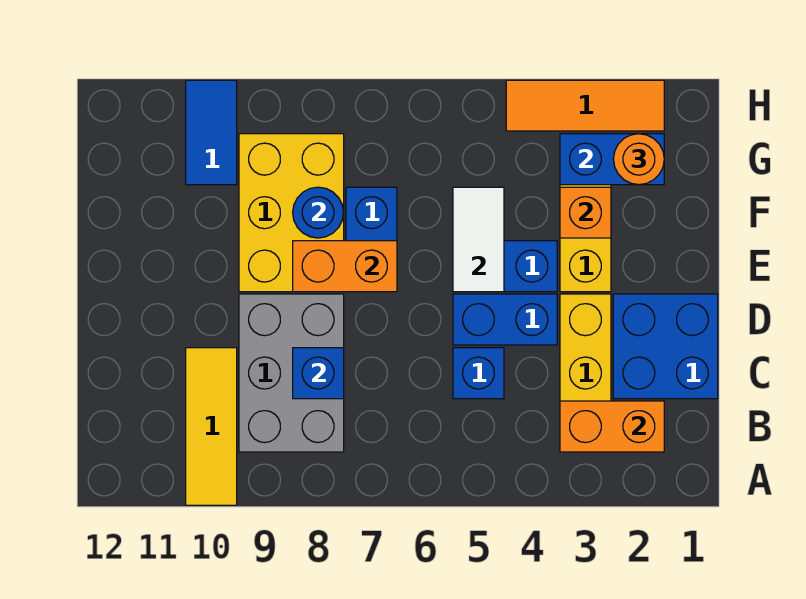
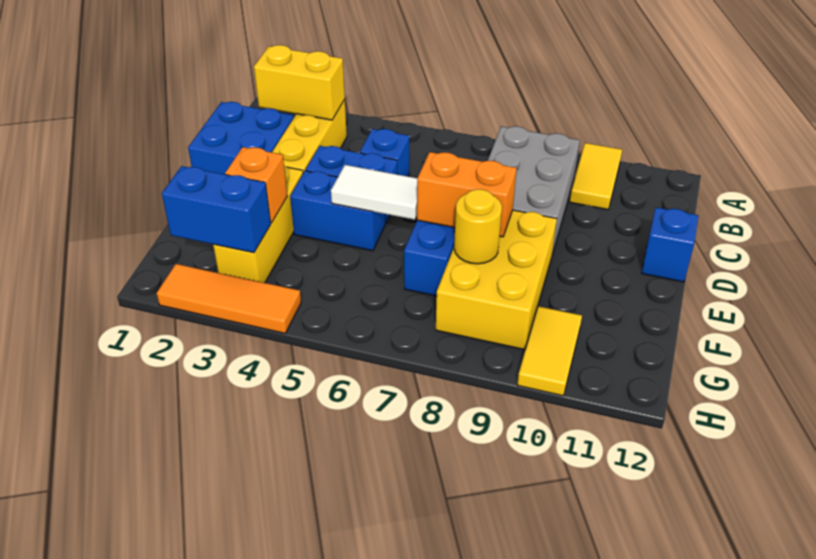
yellow tile A10:C10 level 1 -> yellow tile A10:B10 level 1
orange brick B2:B3 level 2 -> yellow brick B2:B3 level 2
blue brick C8 level 2 -> blue brick D12 level 1
white tile E5:F5 level 2 -> white tile E5:E6 level 2
blue round brick F8 level 2 -> yellow round brick F8 level 2
orange round brick G2 level 3 -> none
blue tile G10:H10 level 1 -> yellow tile G10:H10 level 1

